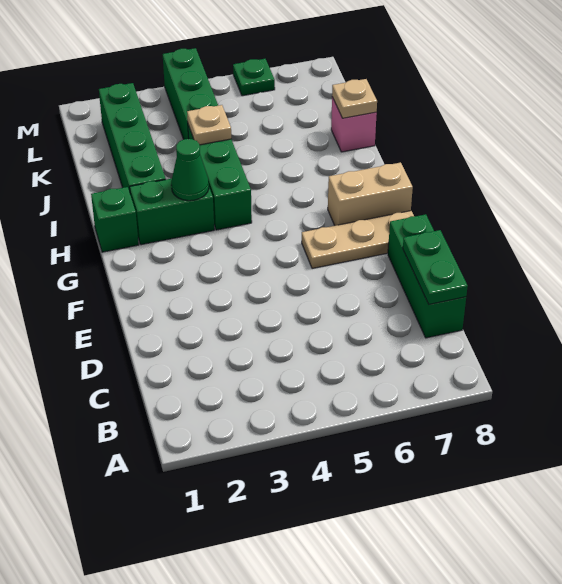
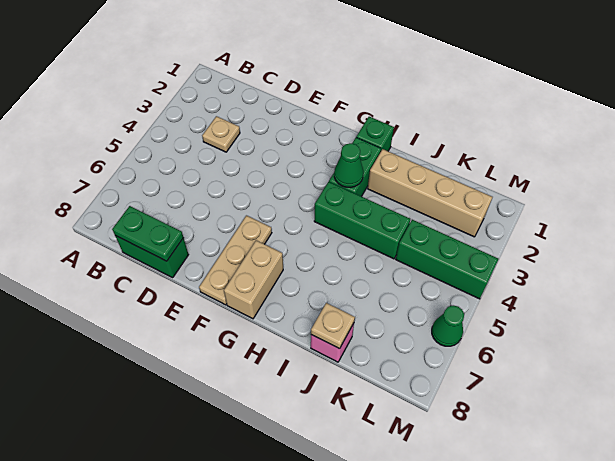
green brick C8:E8 level 1 -> green brick C8:D8 level 1
green brick I2:L2 level 1 -> tan brick I2:L2 level 1
tan plate J4 level 2 -> tan plate C3 level 1
green plate M6 level 1 -> green cone M6 level 1

